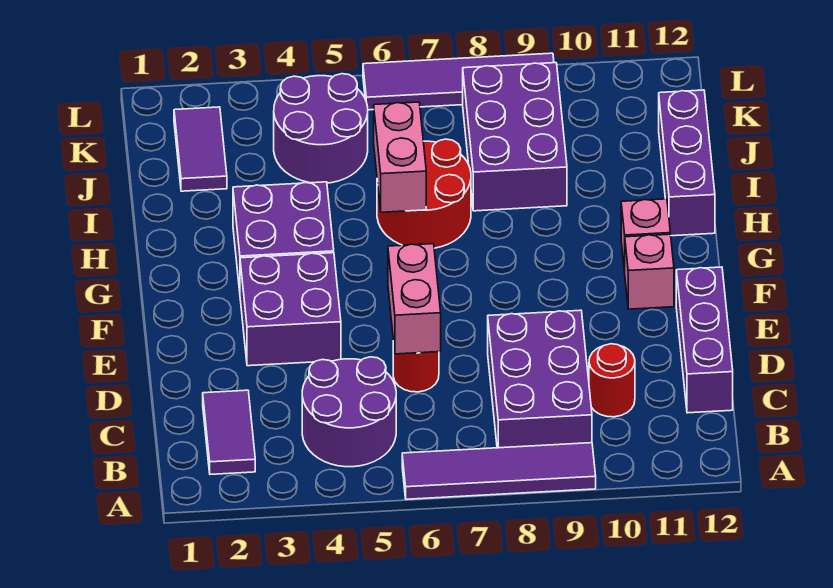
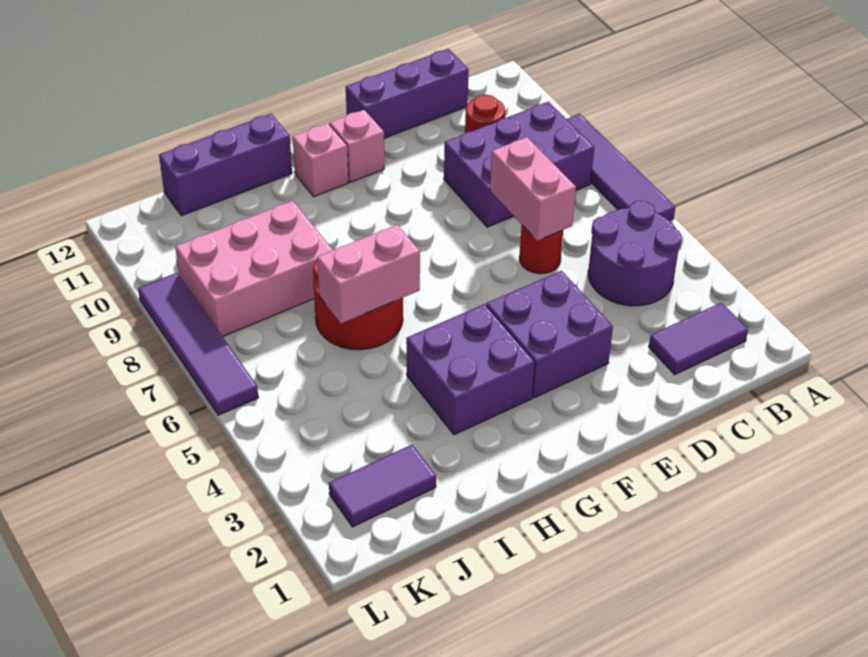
pink brick D6:E6 level 2 -> pink brick D6:D7 level 2
purple brick I8:K9 level 1 -> pink brick I8:K9 level 1
purple round brick J4:K5 level 1 -> none

